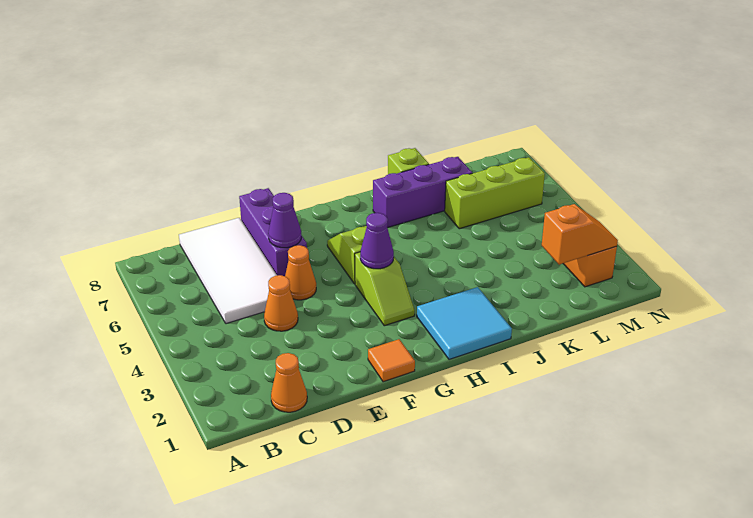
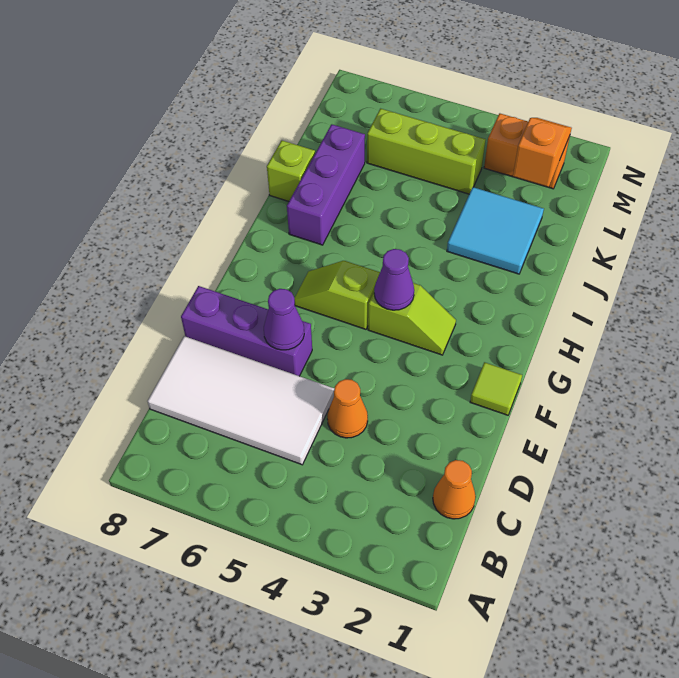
orange cone E5 level 1 -> none
orange tile F1 level 1 -> lime tile F1 level 1
cyan tile H1:I2 level 1 -> cyan tile J2:K3 level 1
lime brick K6:M6 level 1 -> lime brick L4:L6 level 1

